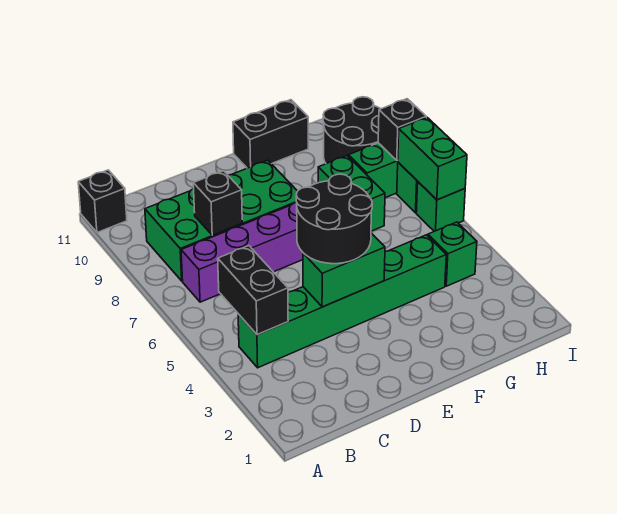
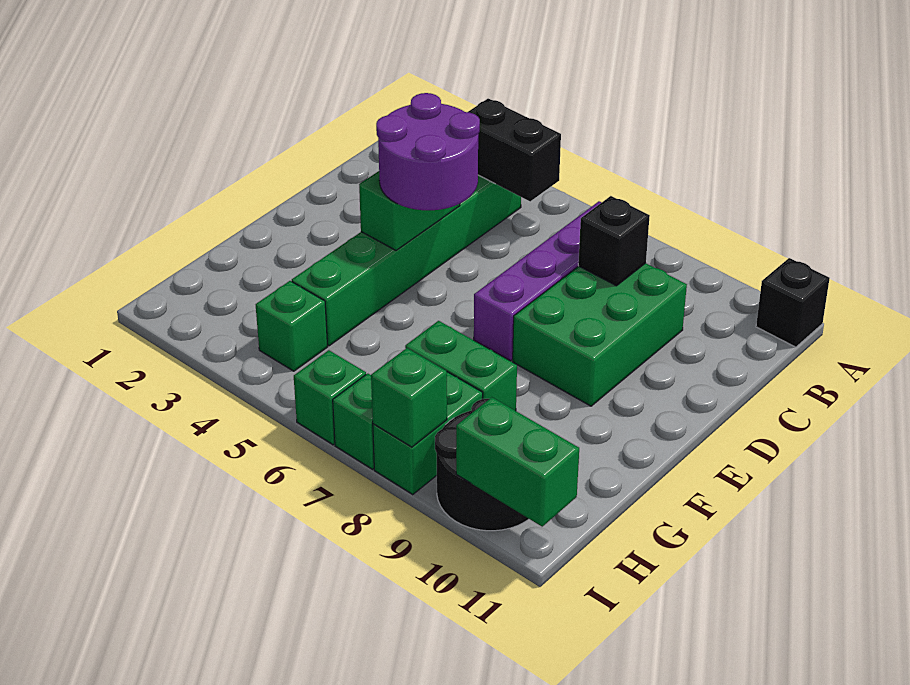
green brick B8:E9 level 1 -> green brick C8:E9 level 1
black round brick D4:E5 level 3 -> purple round brick D4:E5 level 3
black brick F11:G11 level 1 -> none
green brick I6:I7 level 2 -> green brick I10:I11 level 2
black brick I8 level 2 -> green brick I8 level 2

